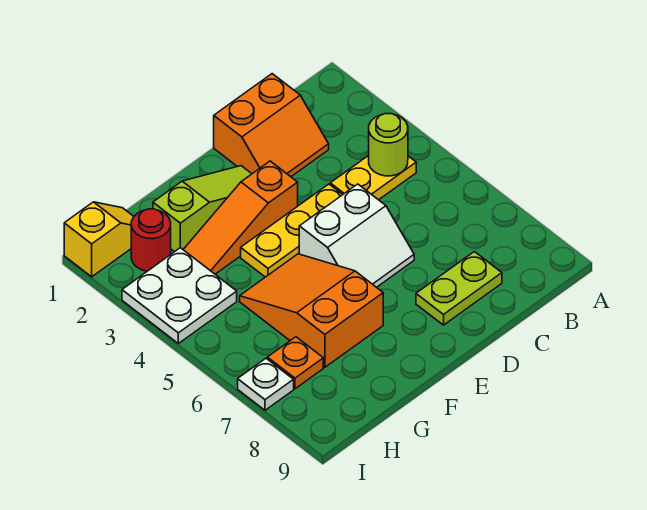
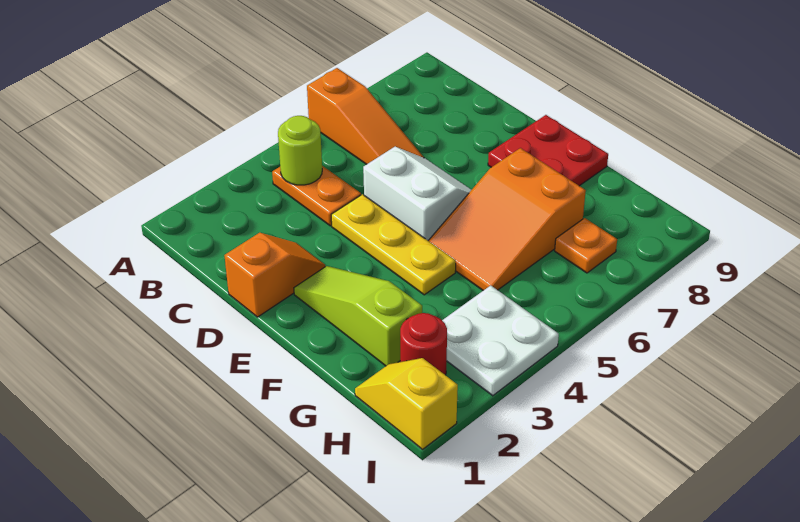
yellow plate B4:C4 level 1 -> orange plate B4:C4 level 1
orange slope C1:D2 level 1 top 1 -> orange slope D1:D2 level 1 top 1
lime plate C8:D8 level 1 -> none
orange slope E3:G3 level 1 top E -> orange slope A6:C6 level 1 top A
none -> red plate E8:F9 level 1
white plate I7 level 1 -> none

